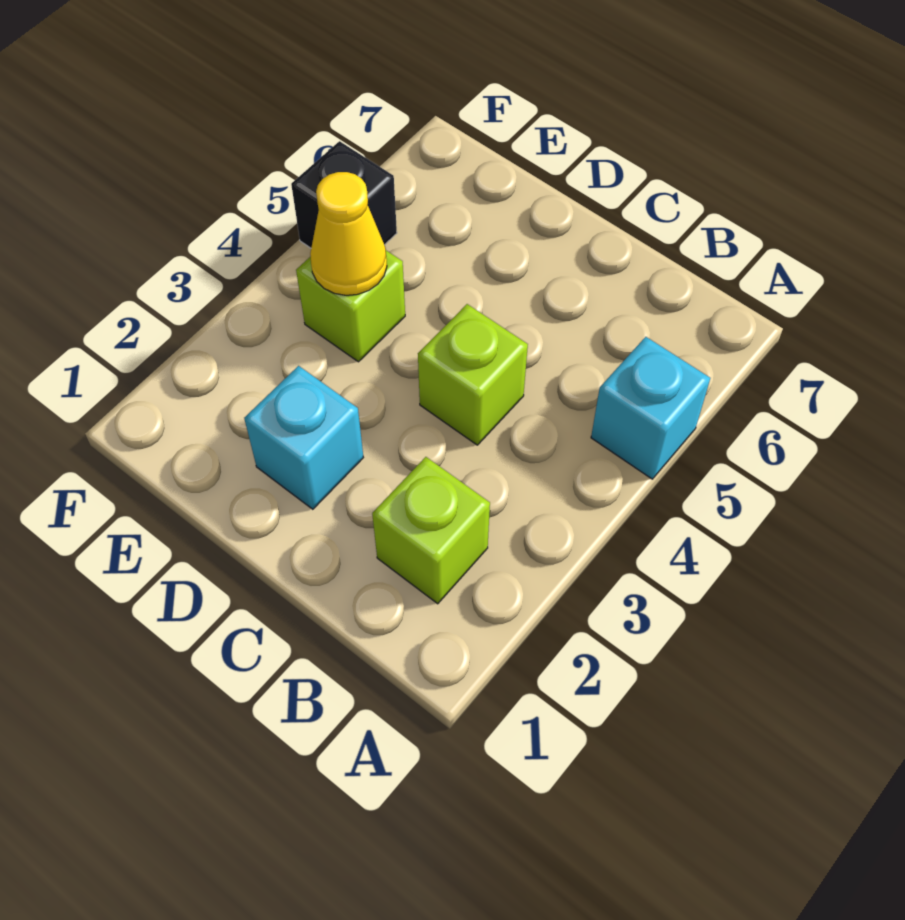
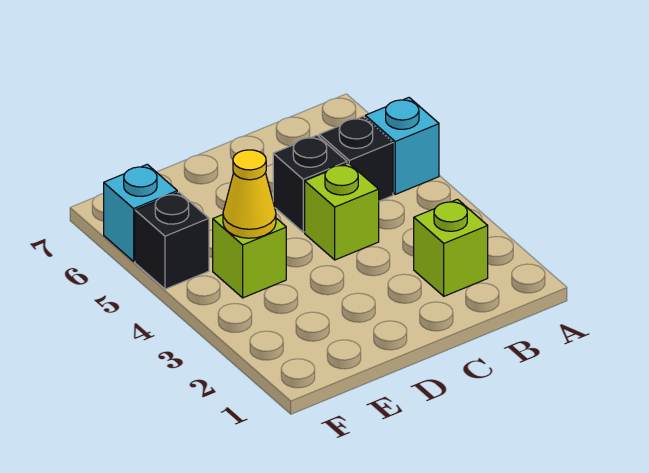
none -> black brick B5 level 1
none -> black brick C5 level 1
cyan brick D2 level 1 -> cyan brick F6 level 1

